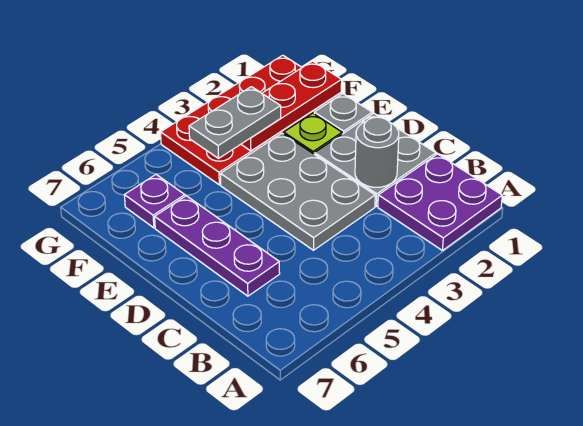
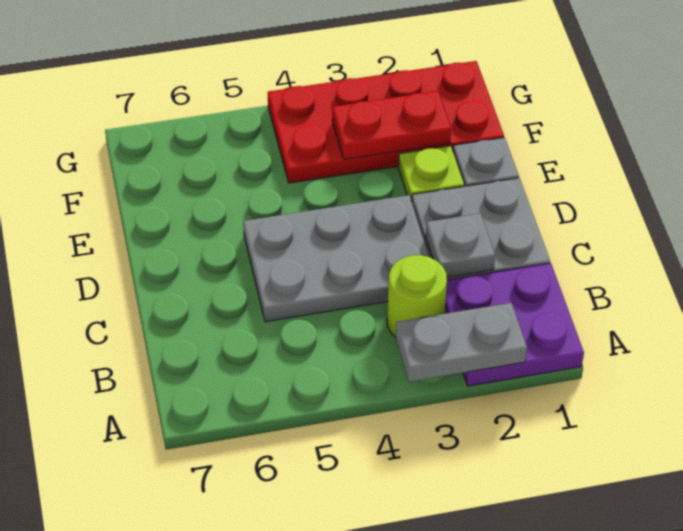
none -> lime round brick B3 level 1
grey round brick C2 level 2 -> grey plate C2 level 2
grey plate C3:E4 level 1 -> grey plate C3:D5 level 1
purple plate C6:E6 level 1 -> none
red plate F1:F3 level 2 -> red plate F2:F3 level 2
grey plate F3:F4 level 3 -> grey plate A2:A3 level 2
purple plate F6 level 1 -> none

